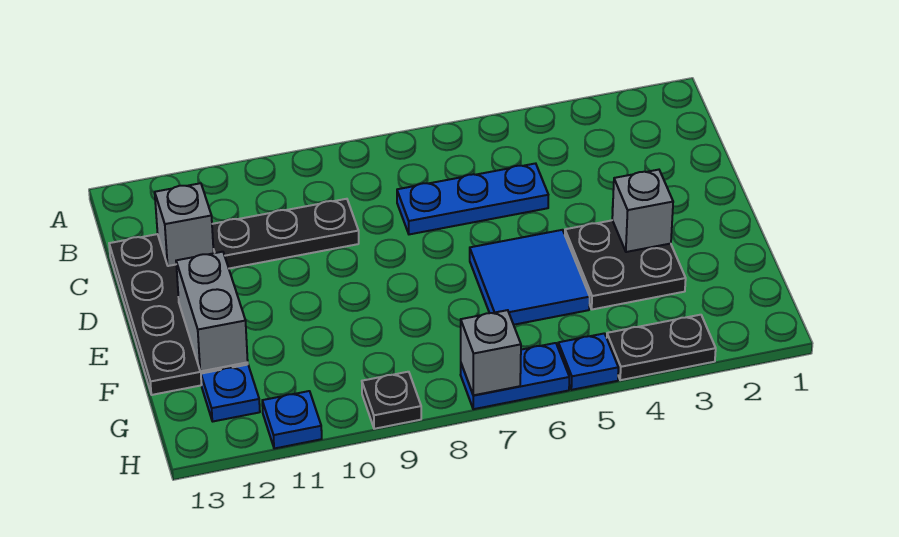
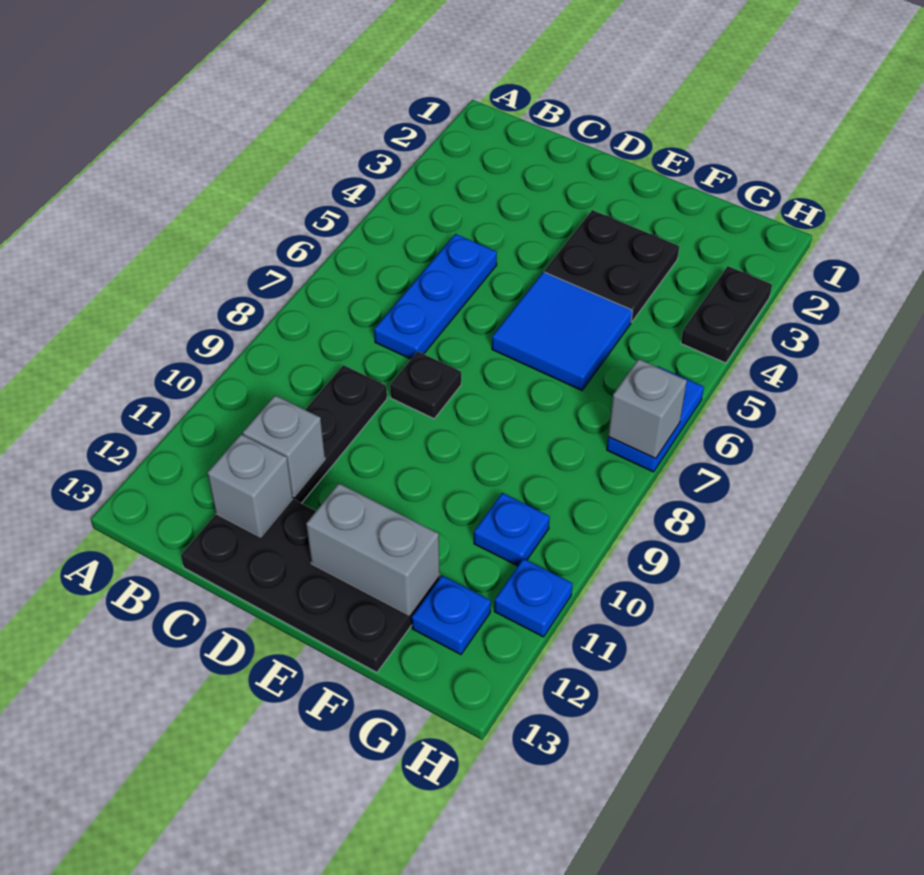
grey brick E3 level 2 -> grey brick C11 level 2
blue plate H5 level 1 -> blue plate G10 level 1
black plate H9 level 1 -> black plate D8 level 1

